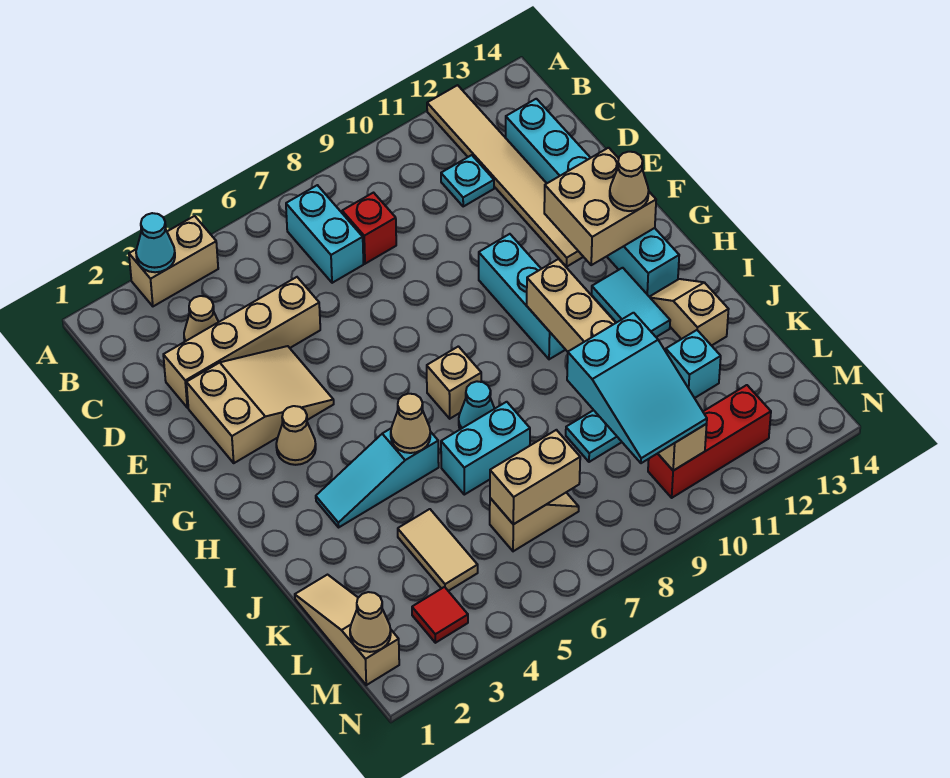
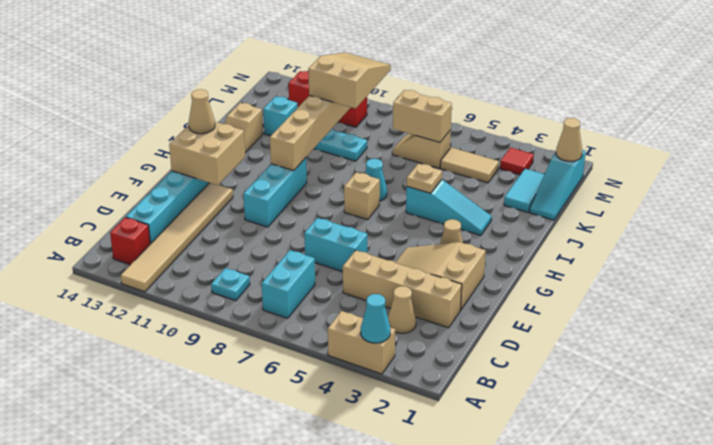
red brick C8 level 1 -> red brick B13 level 1
cyan plate C11 level 1 -> cyan plate B9 level 1
cyan tile H12:I12 level 1 -> cyan tile K2:L2 level 1
tan cone I5 level 2 -> tan plate I5 level 2
cyan brick J6:J7 level 1 -> cyan brick E6:E7 level 1
tan slope K1:M1 level 1 top M -> cyan slope K1:M1 level 1 top M
tan tile K4:L4 level 1 -> tan tile L4:L5 level 1
cyan slope K9:M10 level 3 top K -> tan slope K9:M10 level 3 top K

